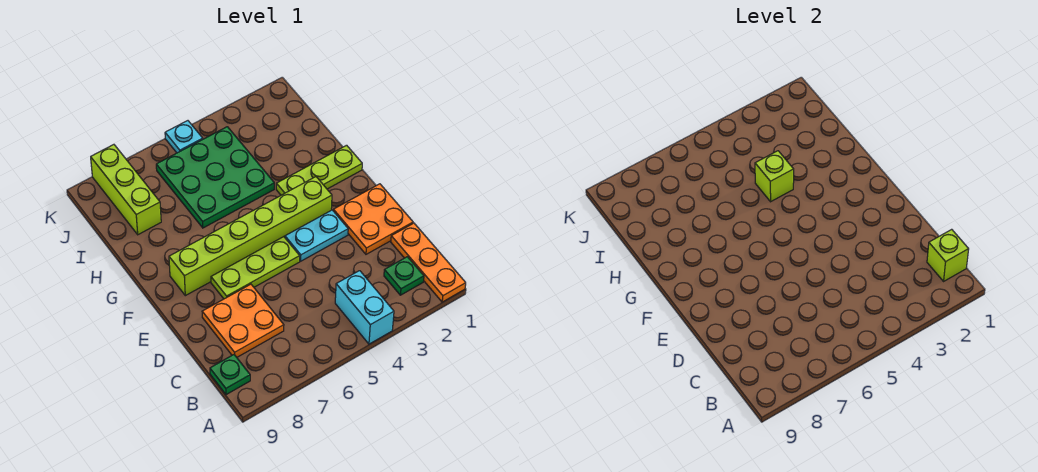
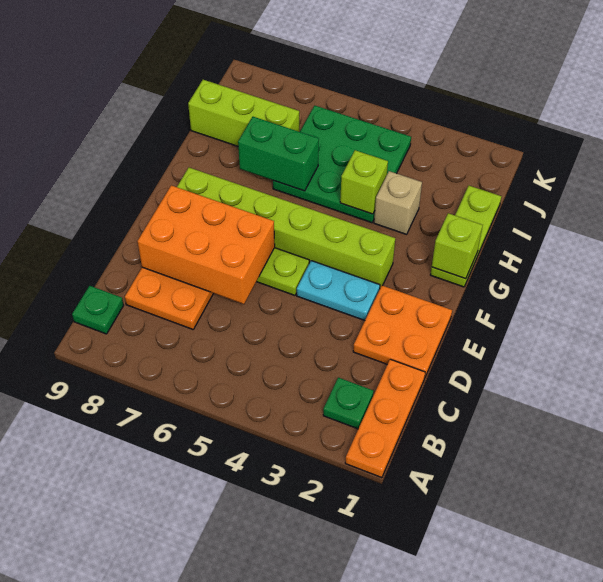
cyan brick A4:B4 level 1 -> none
lime brick B1 level 2 -> lime brick G1 level 2
none -> orange brick D6:E8 level 2
lime plate G1:G3 level 1 -> lime plate G1:I1 level 1
none -> tan brick H3 level 1
none -> green brick H6:H7 level 2
lime brick I8:K8 level 1 -> lime brick I7:I9 level 1
cyan plate K5 level 1 -> none

